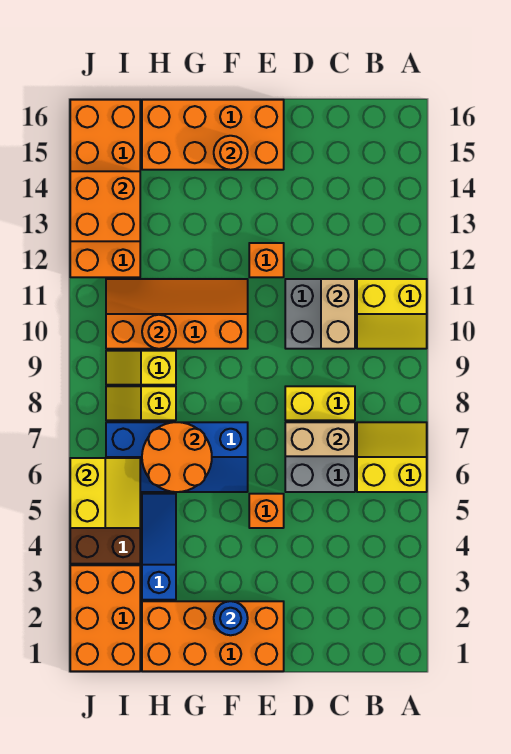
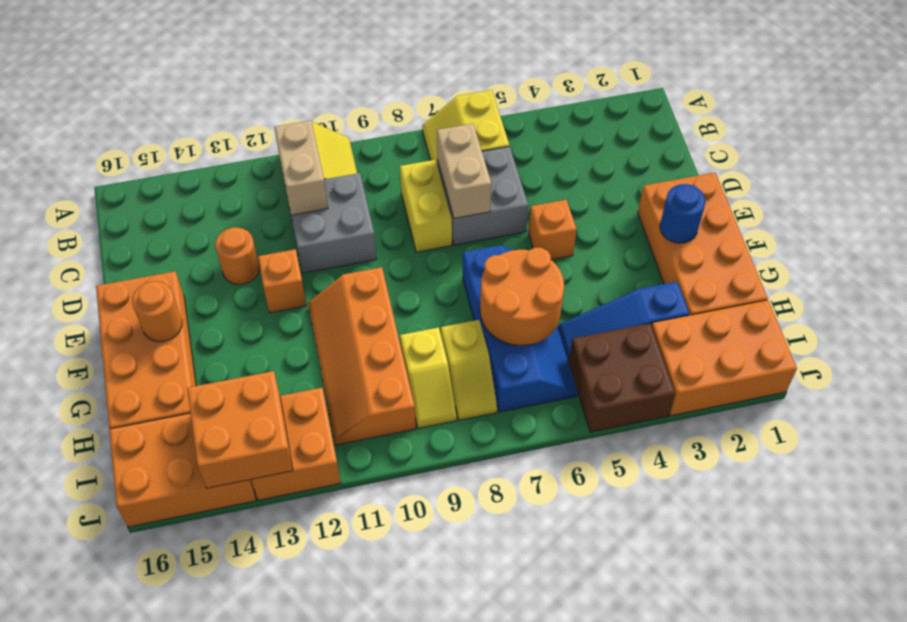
tan brick C10:C11 level 2 -> tan brick B11:C11 level 2
orange round brick H10 level 2 -> orange round brick D13 level 1
yellow slope I5:J6 level 2 top J -> none

